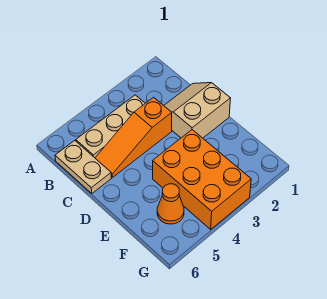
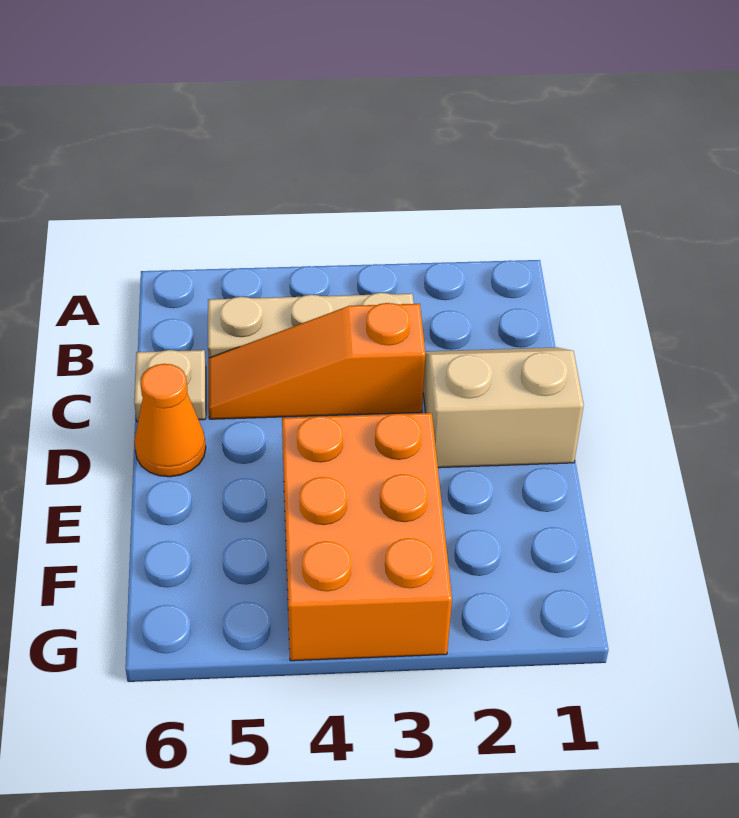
tan plate B6:C6 level 1 -> tan plate C6 level 1
orange cone F5 level 1 -> orange cone D6 level 1

